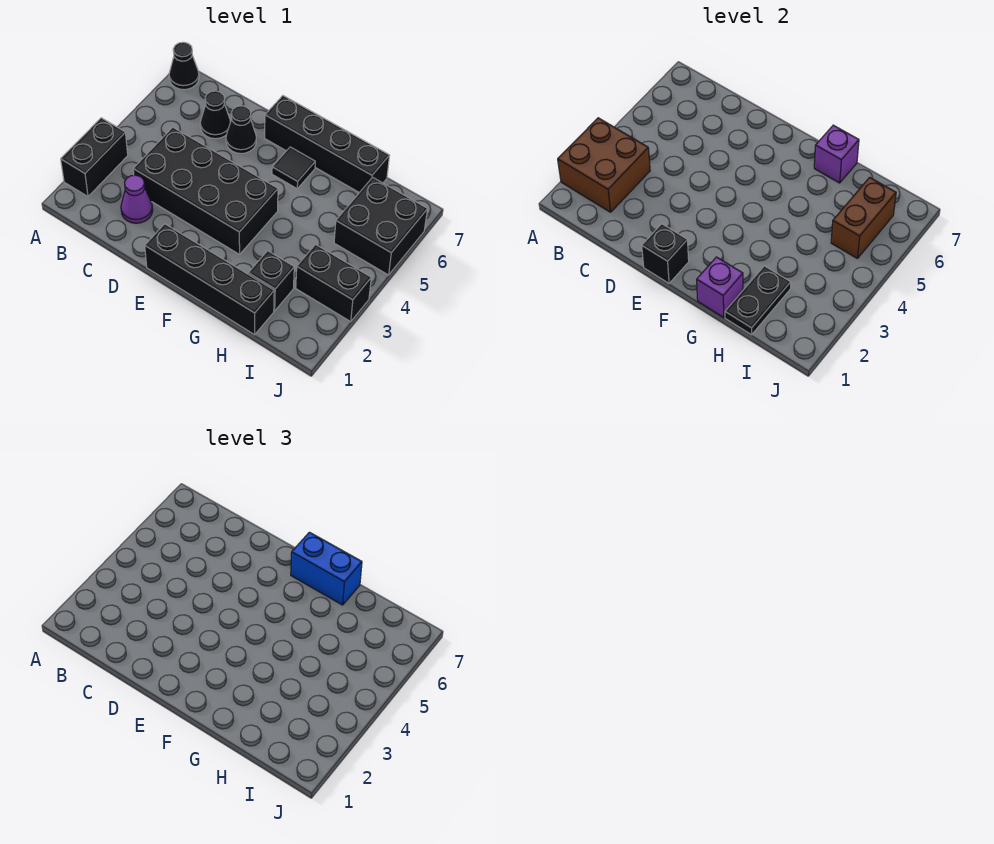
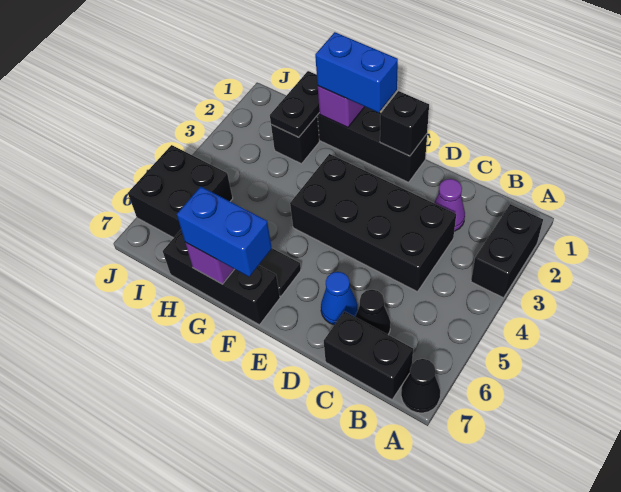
brown brick A2:B3 level 2 -> none
black cone D6 level 1 -> blue cone D6 level 1
black brick E7:H7 level 1 -> black brick F7:H7 level 1
none -> blue brick F1:G1 level 3
black brick I3:J3 level 1 -> black brick B7:C7 level 1
brown brick I5:I6 level 2 -> none

